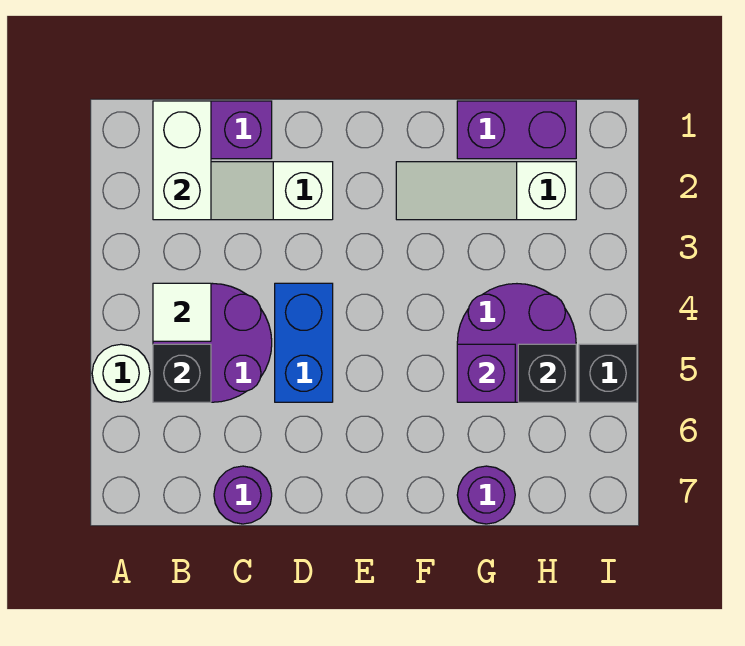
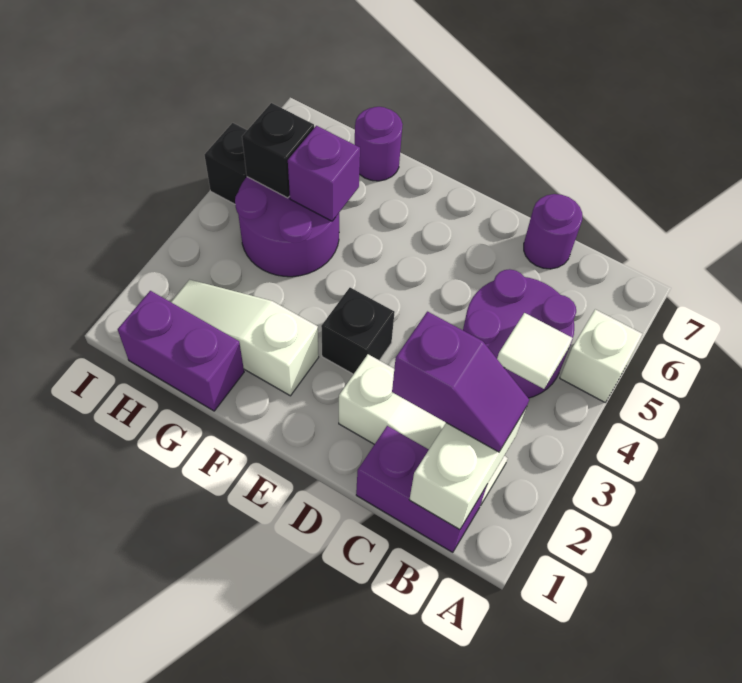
white round brick A5 level 1 -> white brick A5 level 1
none -> purple slope B2:C2 level 3 top C
black brick B5 level 2 -> black brick E3 level 1
blue brick D4:D5 level 1 -> none
white slope F2:H2 level 1 top H -> white slope F2:H2 level 1 top F

